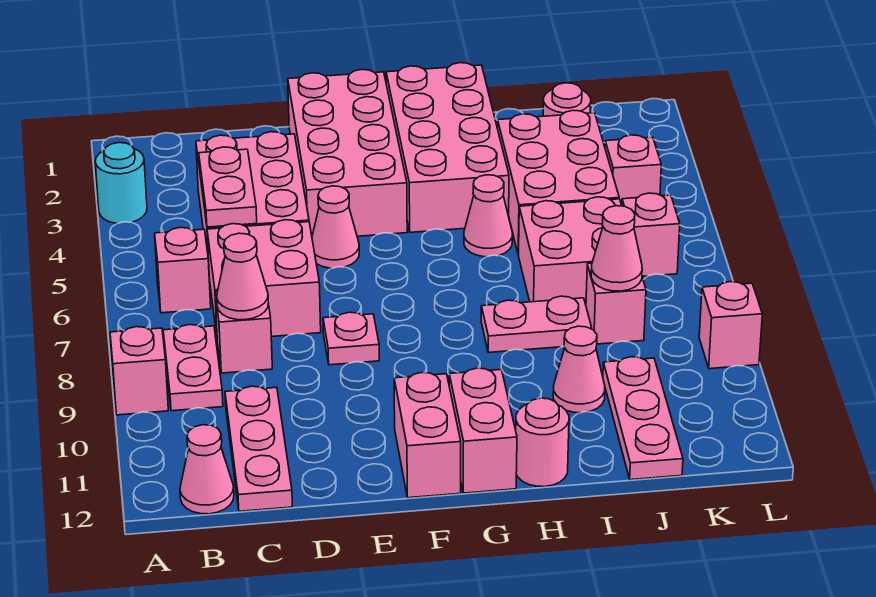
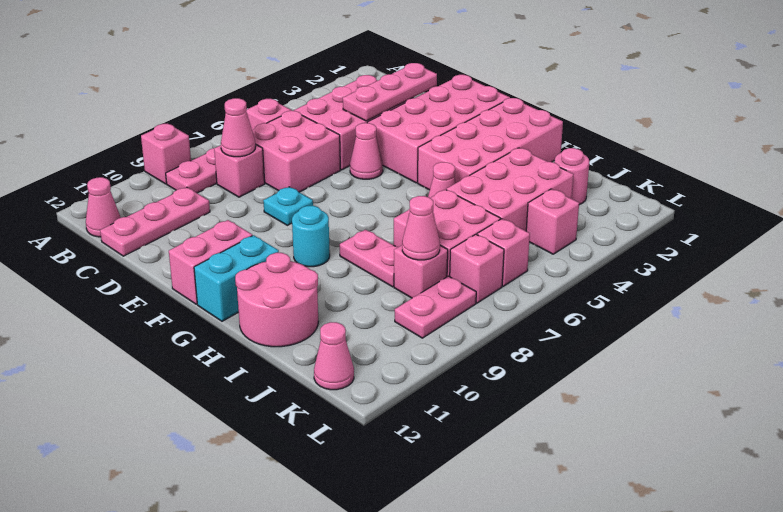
cyan round brick A3 level 1 -> cyan round brick G9 level 1
pink plate C4:C5 level 2 -> pink plate K8:K9 level 1
pink plate E8 level 1 -> cyan plate E8 level 1
pink brick G11:G12 level 1 -> cyan brick G11:G12 level 1
pink round brick H12 level 1 -> pink round brick H11:I12 level 1
pink cone I10 level 1 -> pink cone K12 level 1
pink plate J10:J12 level 1 -> pink plate D2:D4 level 2
pink brick L9 level 1 -> pink brick K7 level 1

